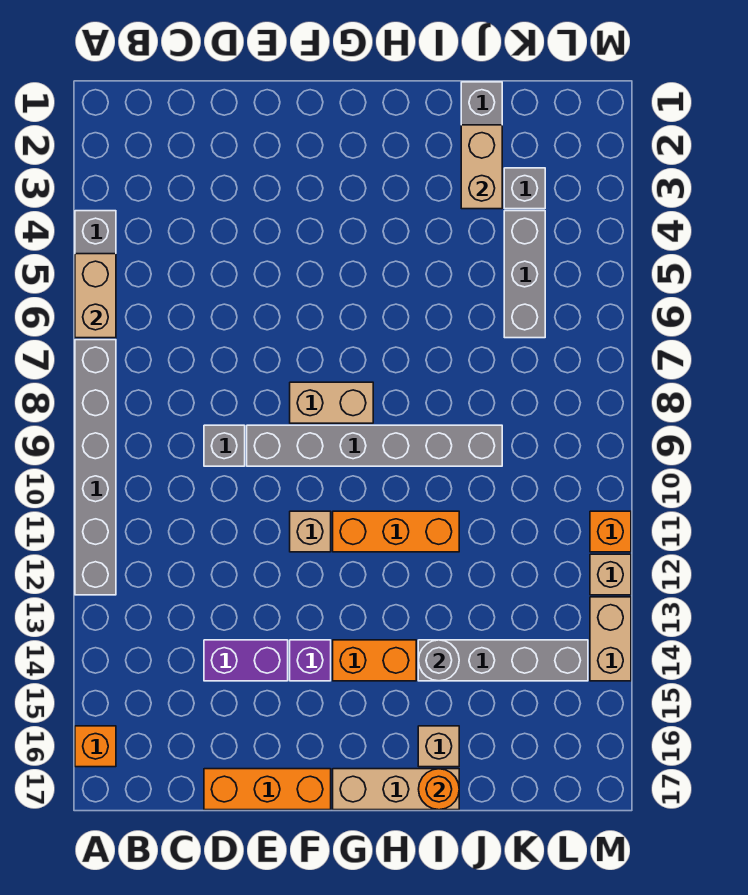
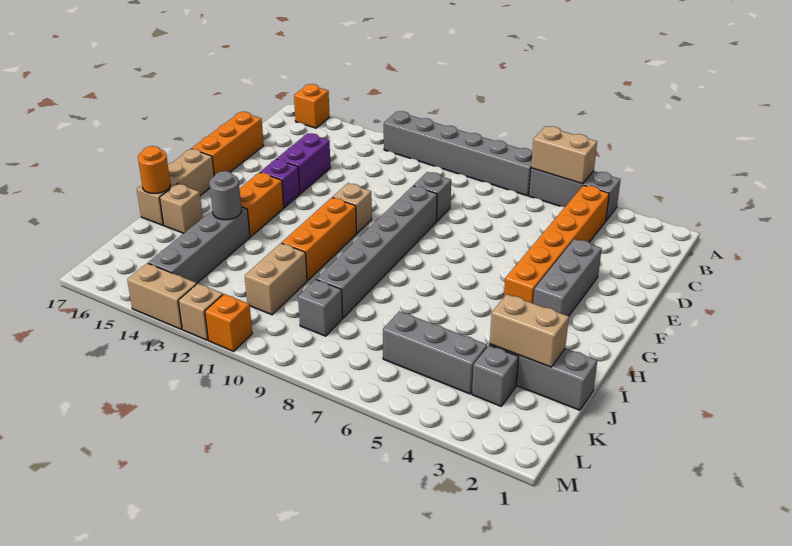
none -> orange brick B4:G4 level 1
none -> grey brick E3:G3 level 1
tan brick F8:G8 level 1 -> tan brick J11:K11 level 1
none -> grey brick K9 level 1

